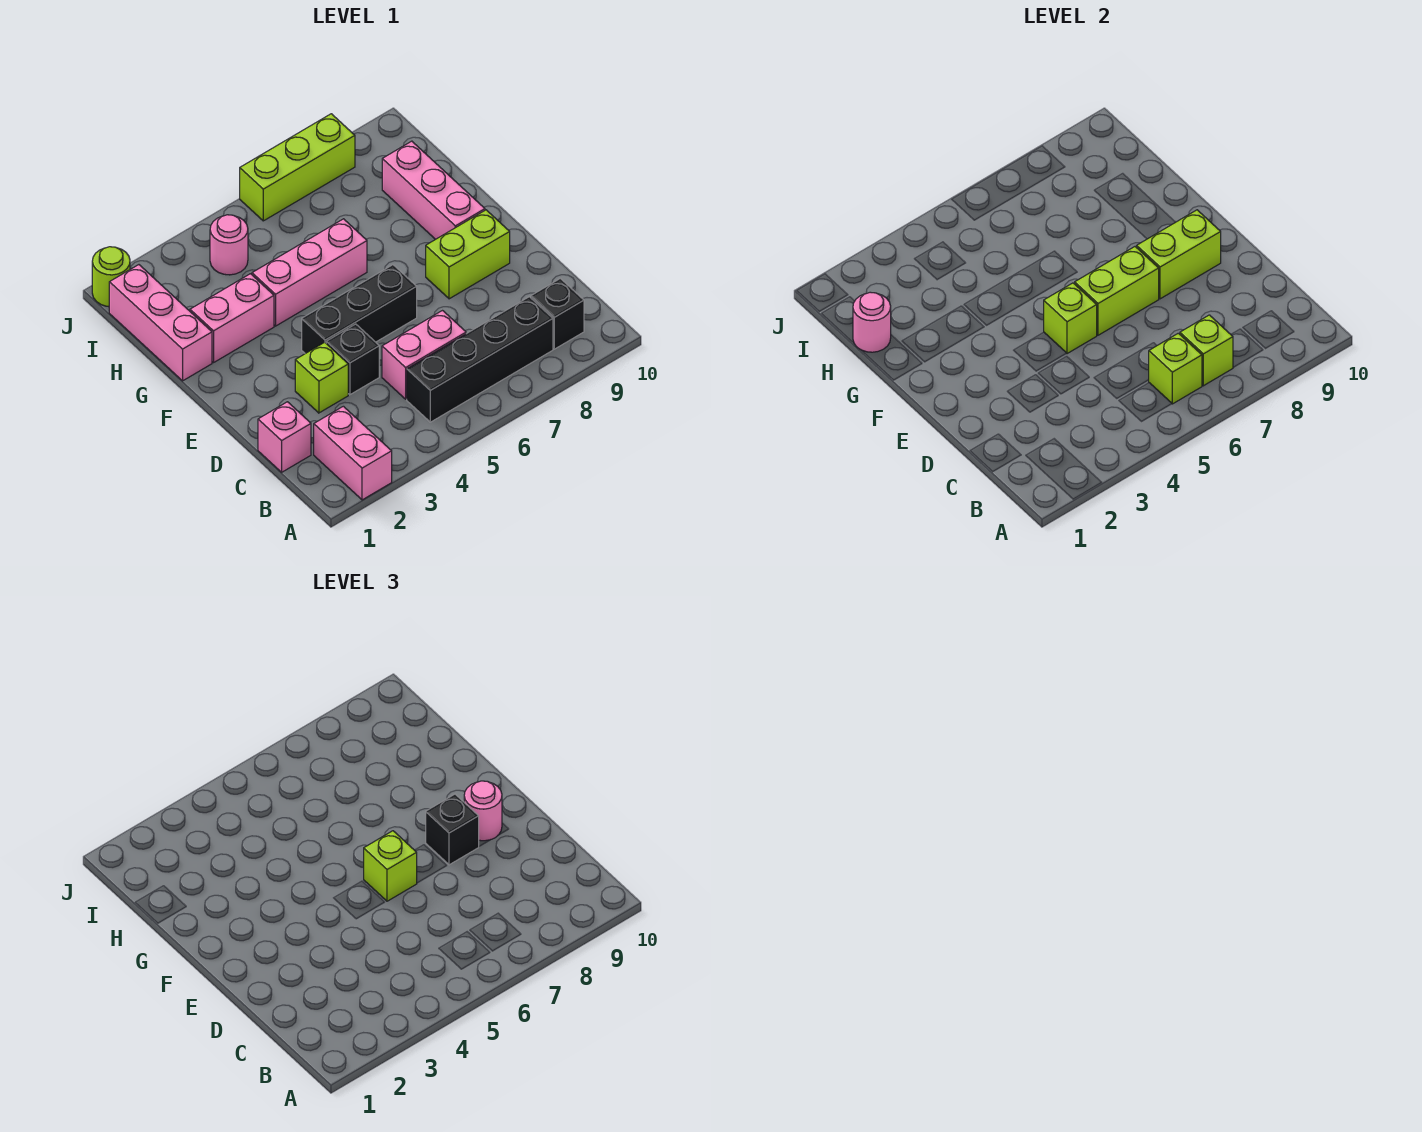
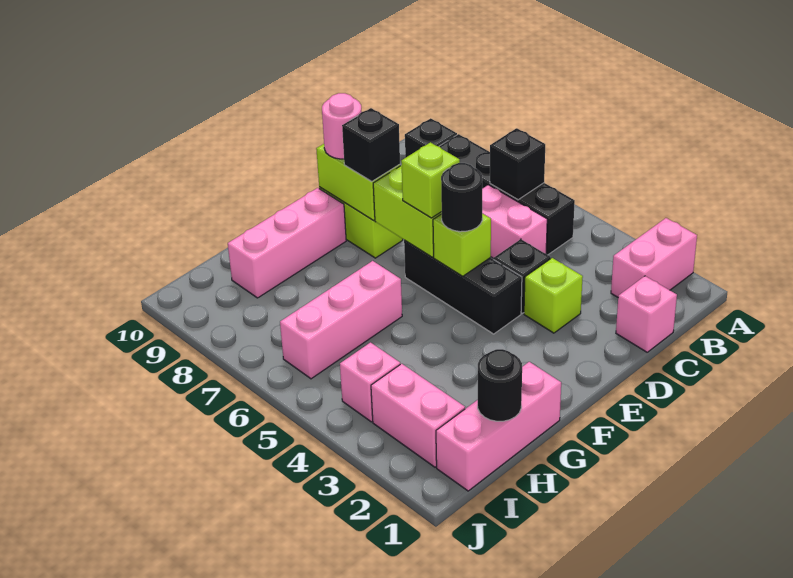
lime brick B6 level 2 -> black brick B6 level 2
lime brick B7 level 2 -> none
none -> black round brick E5 level 3
pink brick G2:G3 level 1 -> pink brick I2:I3 level 1
pink brick G4:G6 level 1 -> pink brick G6:I6 level 1
pink round brick H1 level 2 -> black round brick H1 level 2
pink round brick I4 level 1 -> pink brick I4 level 1
lime round brick J1 level 1 -> none
lime brick J6:J8 level 1 -> none

